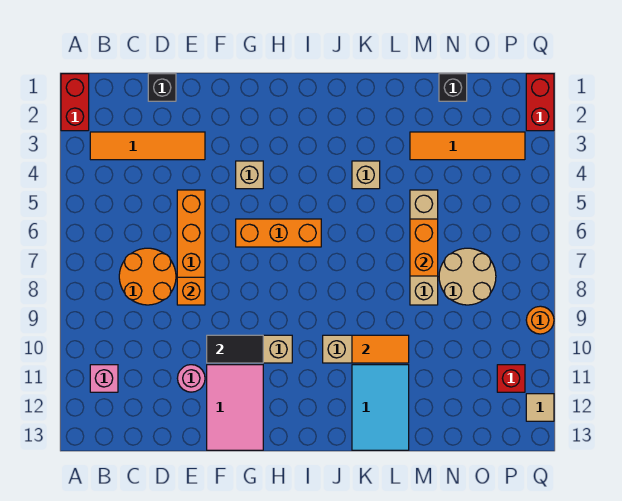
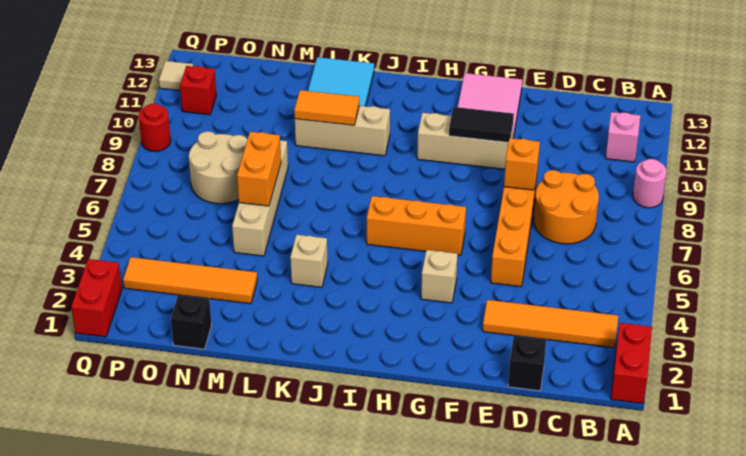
pink round brick E11 level 1 -> pink round brick A9 level 1
orange round brick Q9 level 1 -> red round brick Q9 level 1

